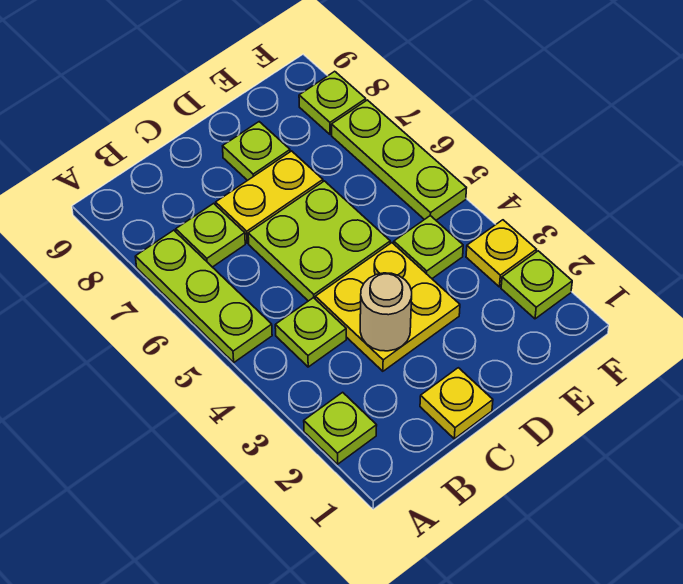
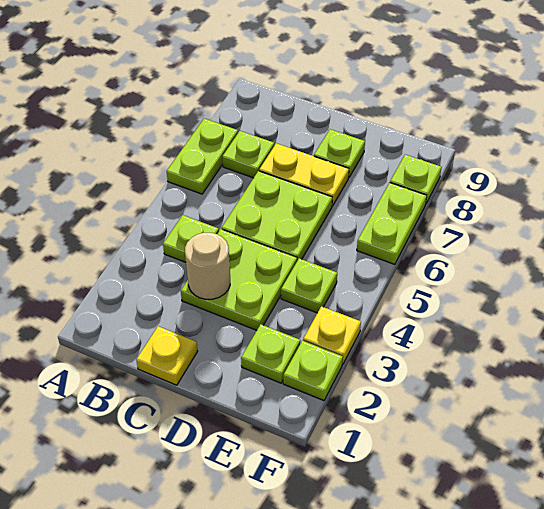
lime plate A2 level 1 -> lime plate E2 level 1
lime plate A5:A7 level 1 -> lime plate A6:A7 level 1
yellow plate C3:D4 level 1 -> lime plate C3:D4 level 1
lime plate F5:F7 level 1 -> lime plate F6:F7 level 1

